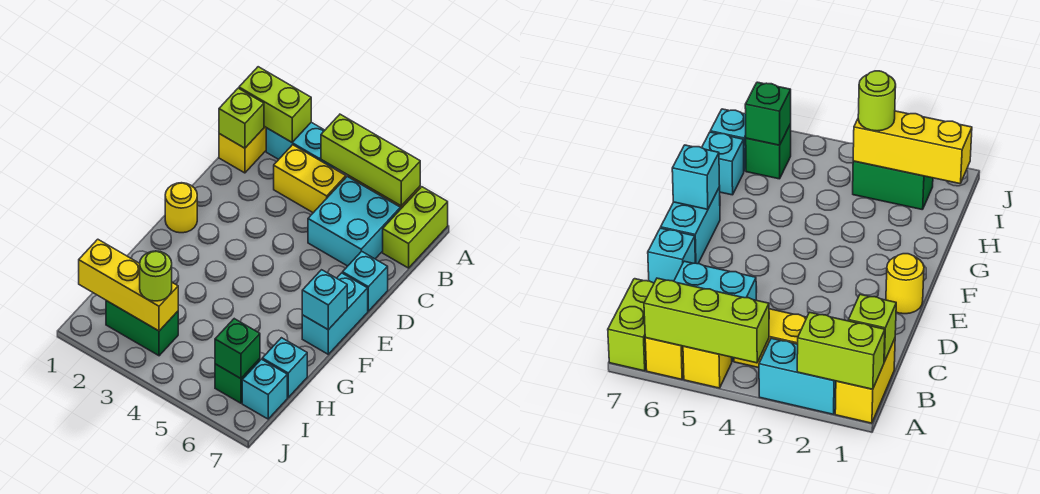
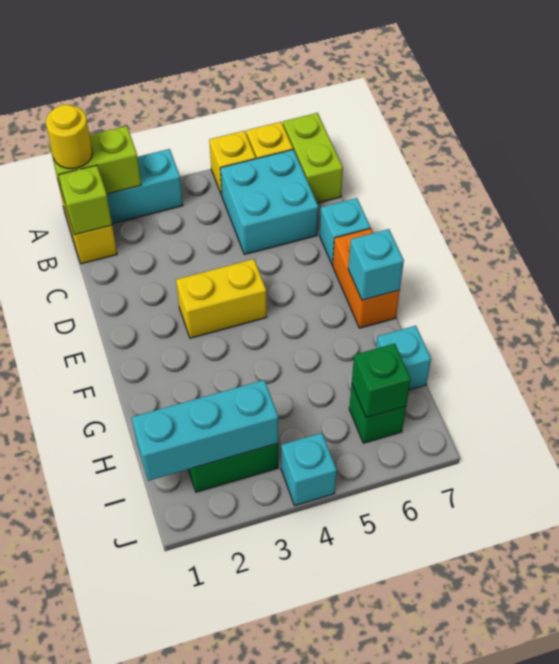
lime brick A4:A6 level 2 -> none
yellow brick B3:B4 level 1 -> yellow brick E3:E4 level 1
yellow round brick E1 level 1 -> yellow round brick A1 level 3
cyan brick E7:F7 level 1 -> orange brick E7:F7 level 1
yellow brick I1:I3 level 2 -> cyan brick I1:I3 level 2
lime round brick I3 level 3 -> none
cyan brick I7 level 1 -> cyan brick J4 level 1

